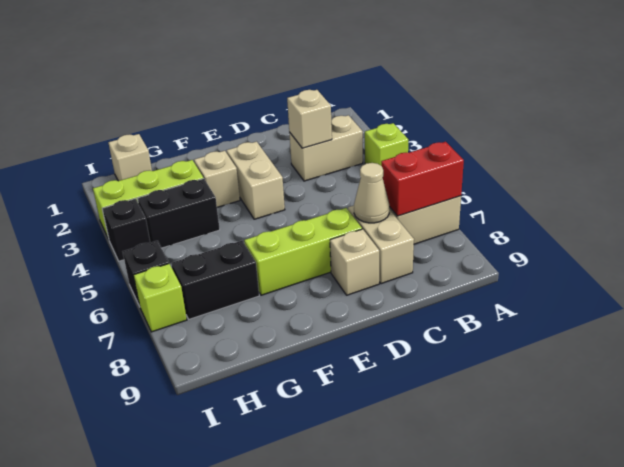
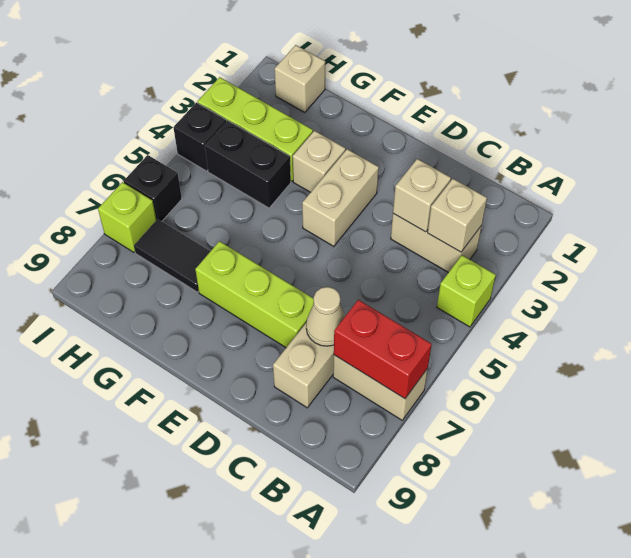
tan brick D8 level 1 -> tan brick B3 level 2
black brick G7:H7 level 1 -> black tile G7:H7 level 1

